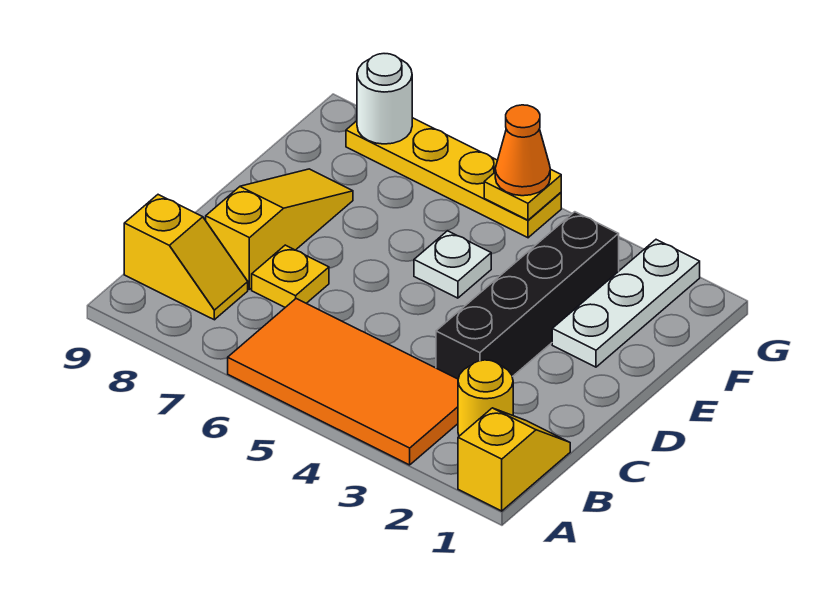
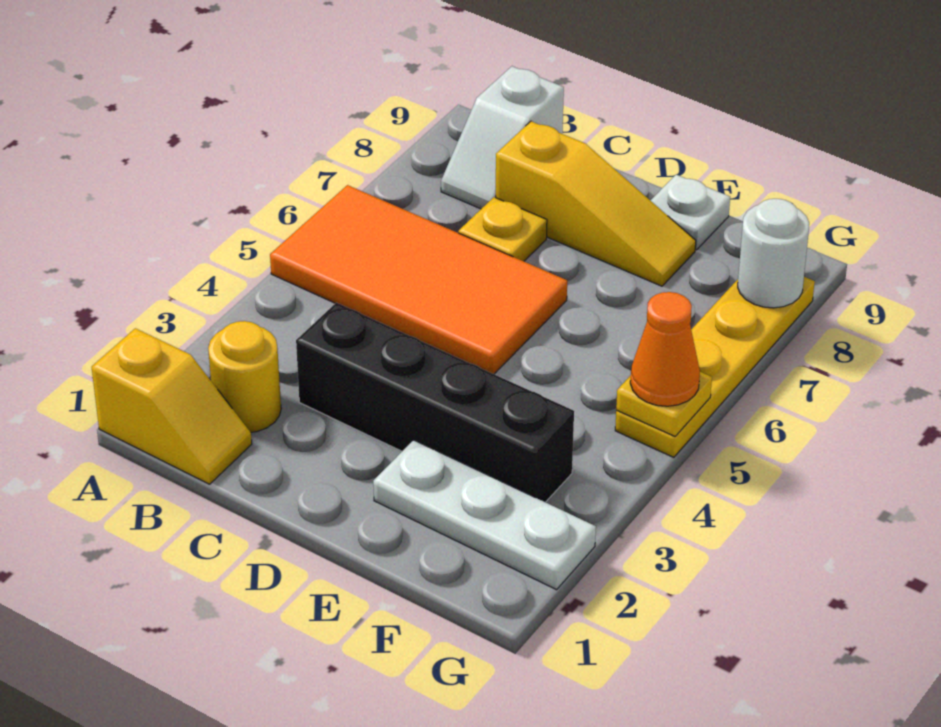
orange tile A3:B6 level 1 -> orange tile A5:D6 level 1
yellow slope B8:B9 level 1 top 9 -> white slope B8:B9 level 1 top 9
white plate E5 level 1 -> white plate E9 level 1

